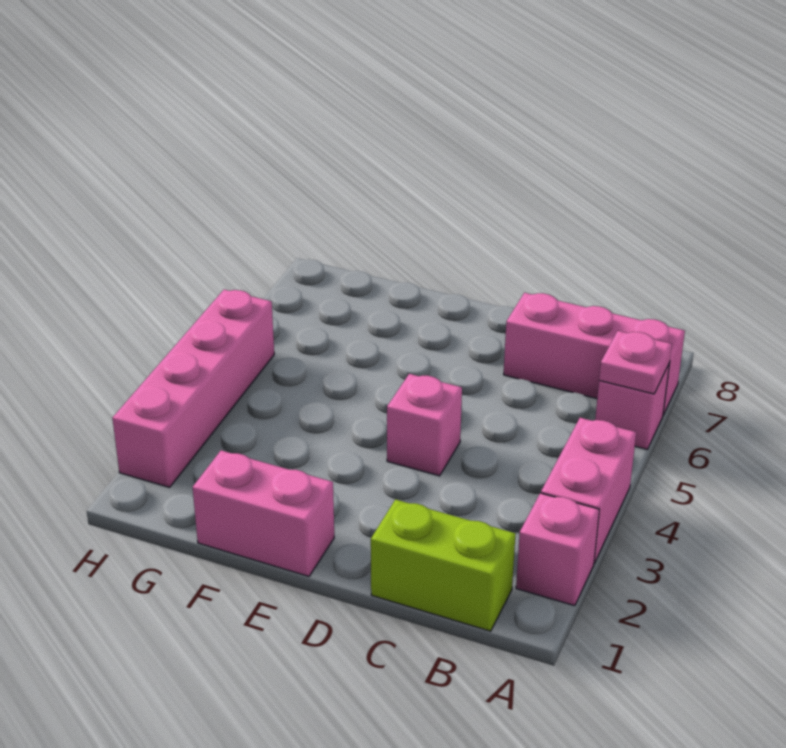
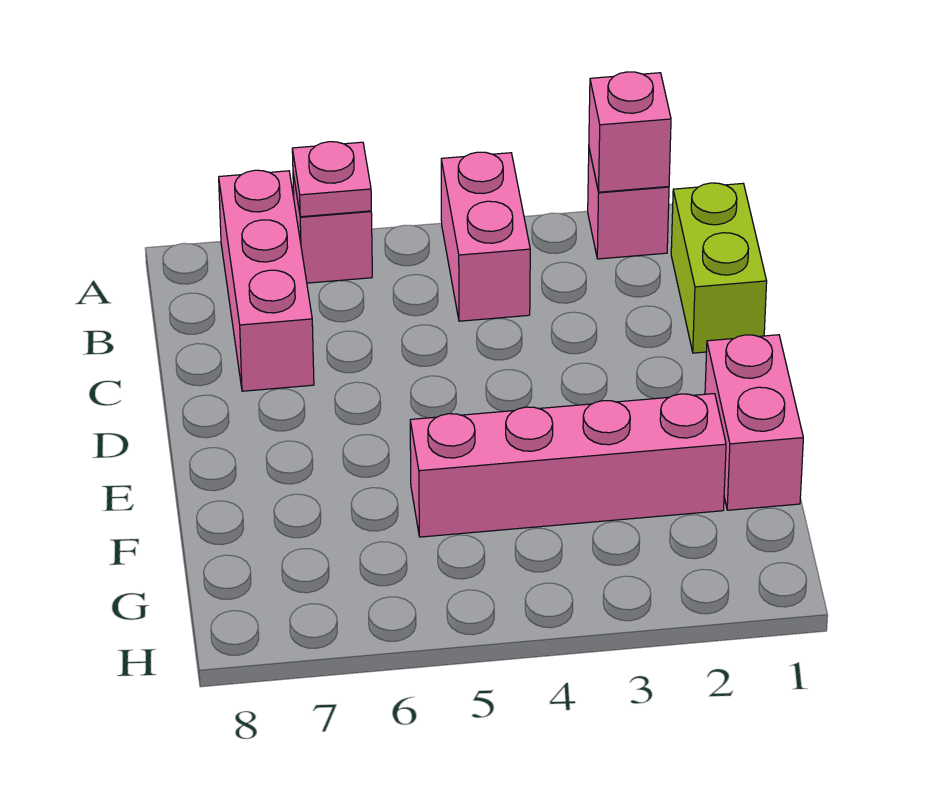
pink brick A3:A4 level 1 -> pink brick A4:B4 level 1
pink brick D4 level 1 -> pink brick A2 level 2
pink brick H2:H5 level 1 -> pink brick F2:F5 level 1

